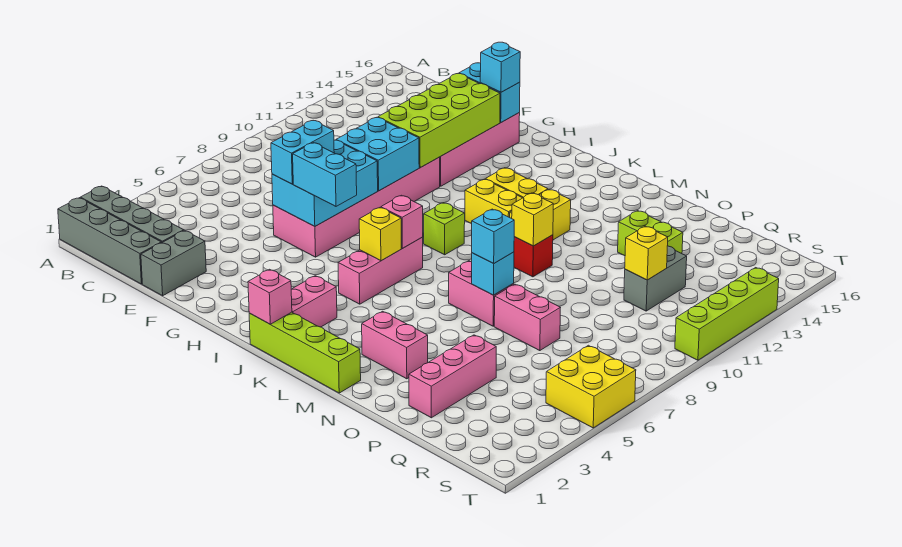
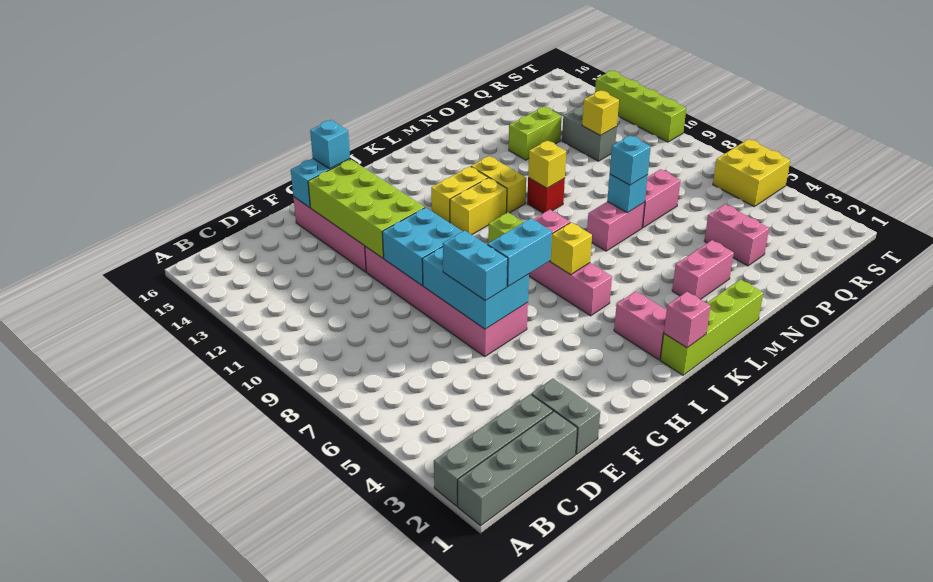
pink brick P2:P4 level 1 -> pink brick P3:P4 level 1

